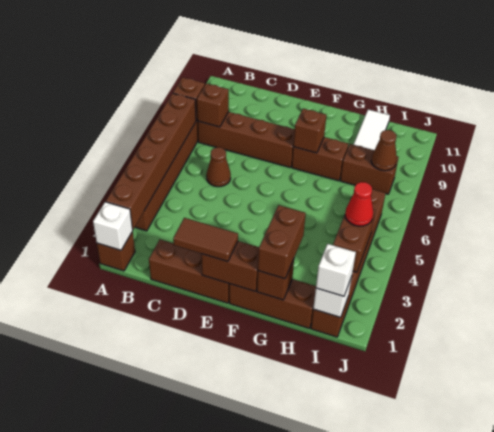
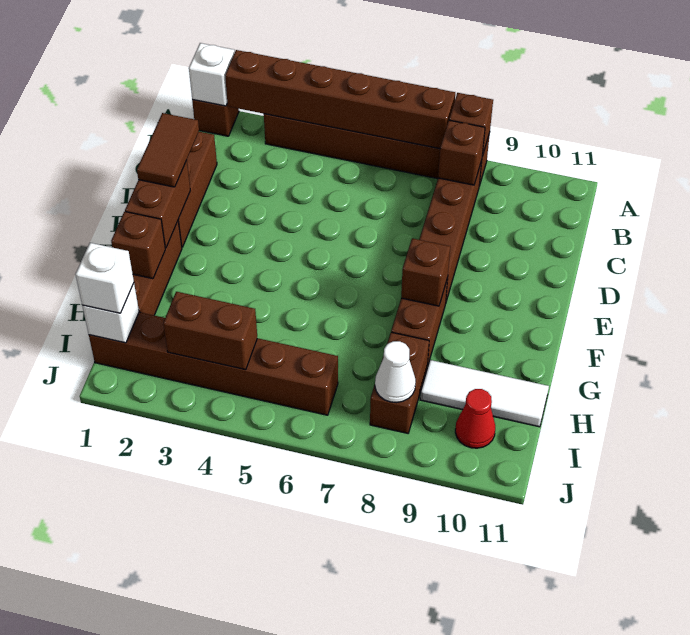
brown cone C6 level 1 -> none
brown brick G1:G2 level 3 -> none
red cone I4 level 3 -> red cone I10 level 1
brown cone I8 level 2 -> white cone I8 level 2

